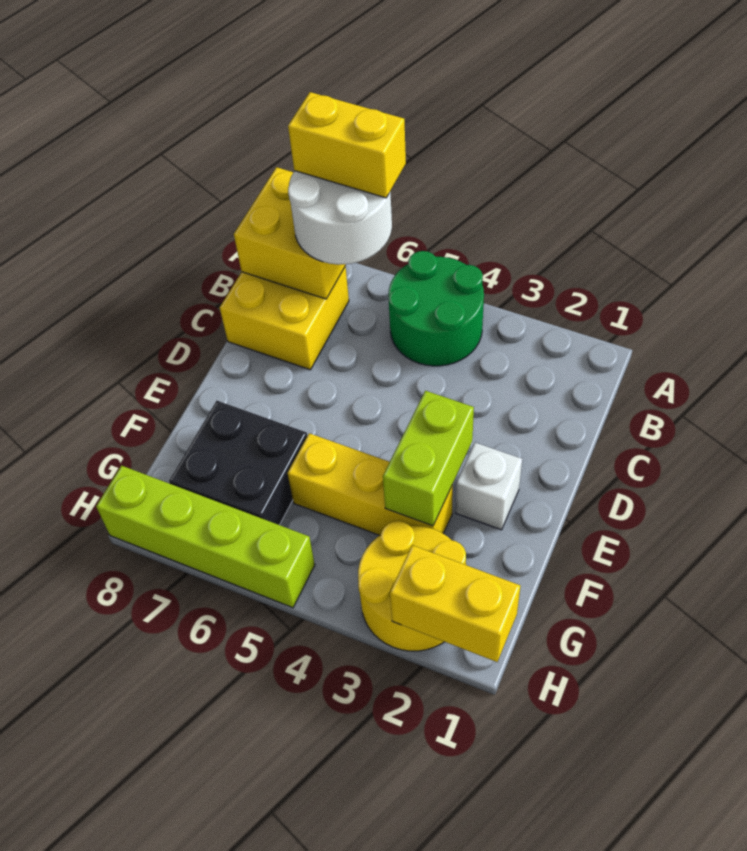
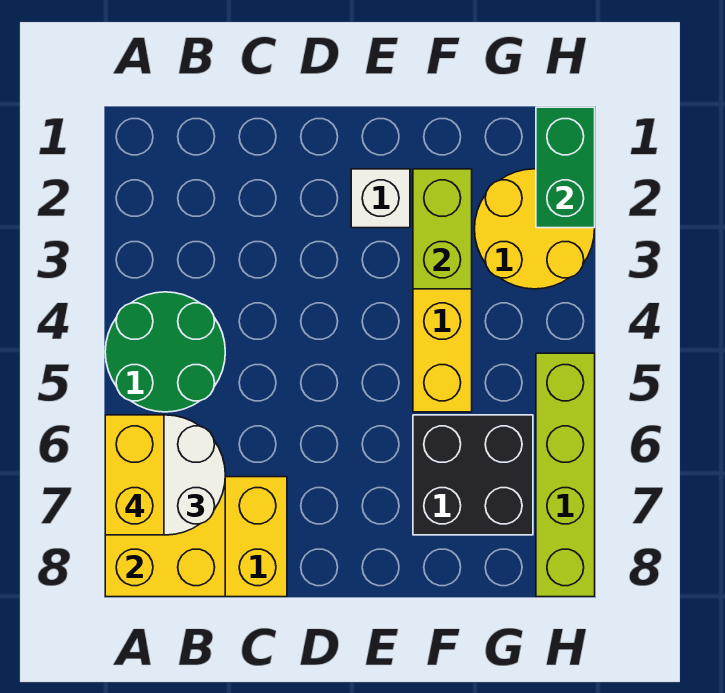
lime brick E3:F3 level 2 -> lime brick F2:F3 level 2
yellow brick H1:H2 level 2 -> green brick H1:H2 level 2

